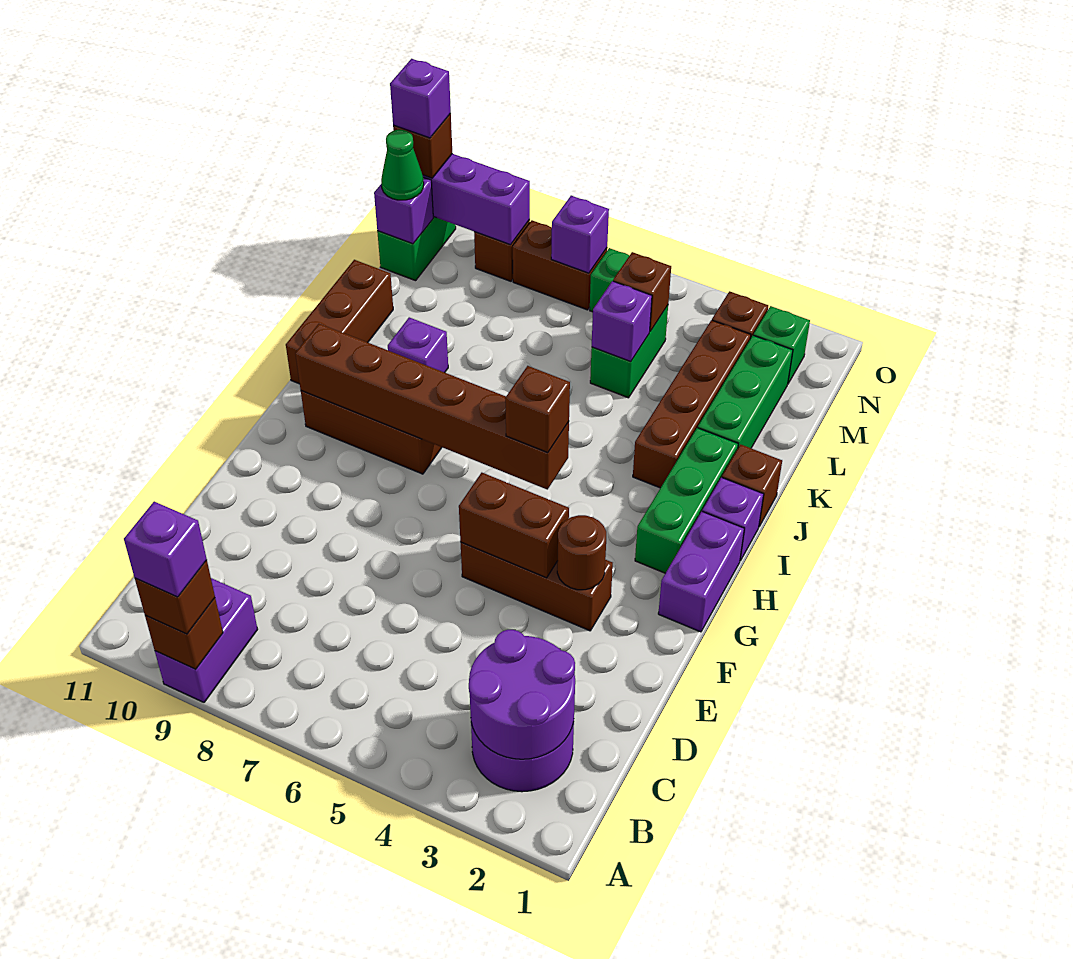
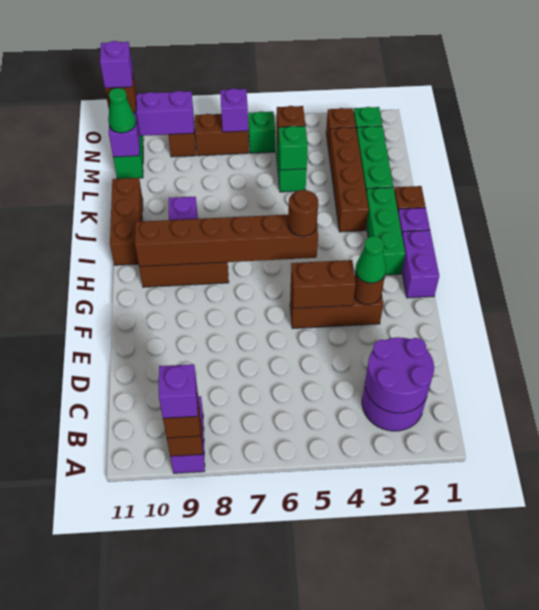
none -> green cone F3 level 3
brown brick H5 level 3 -> brown round brick H5 level 3
purple brick L5 level 2 -> green brick L5 level 2

